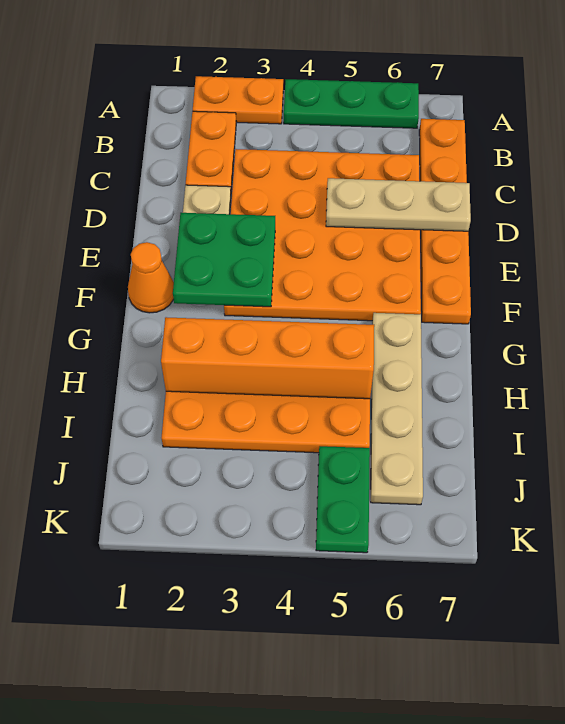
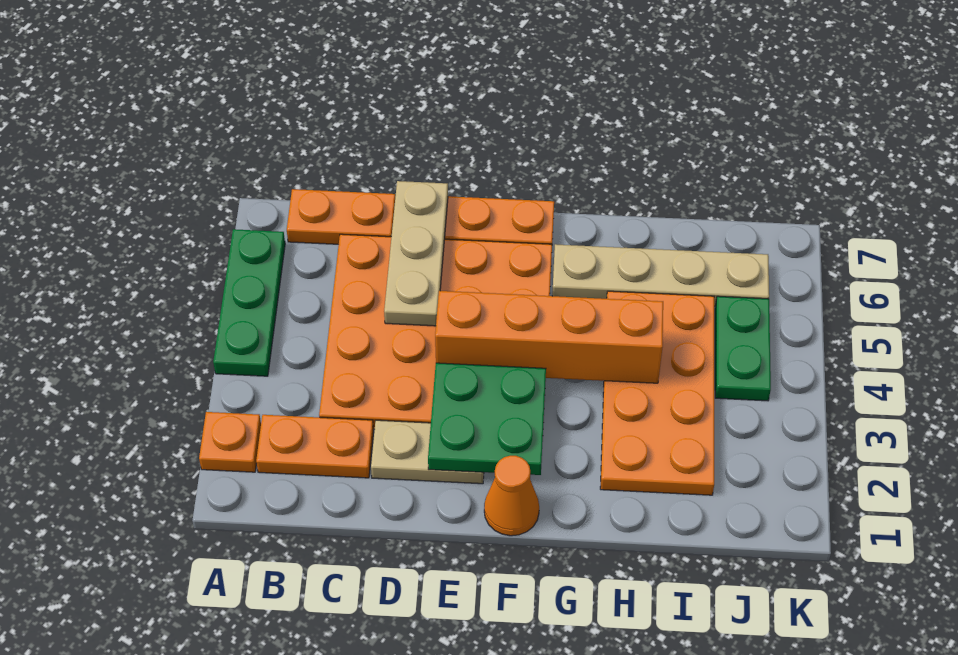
orange plate A2:A3 level 1 -> orange plate A2 level 1
orange brick H2:H5 level 2 -> orange brick E4:H4 level 2
green plate J5:K5 level 1 -> green plate J4:J5 level 1

